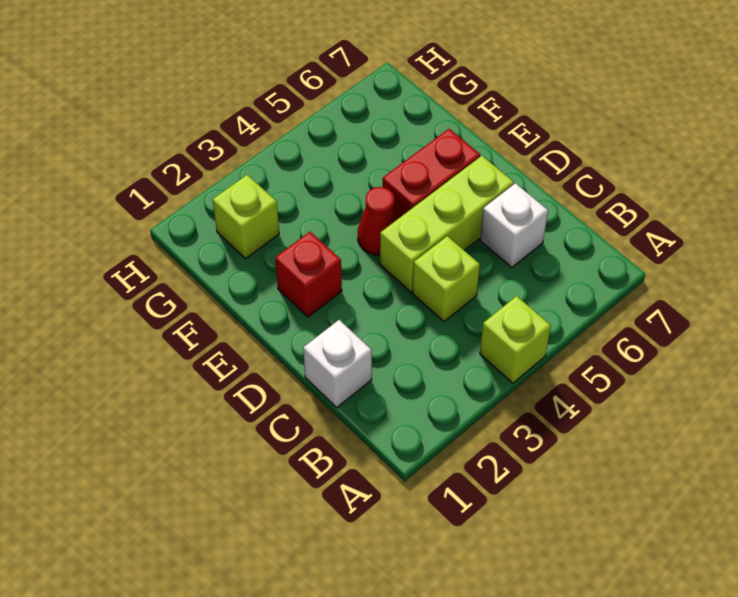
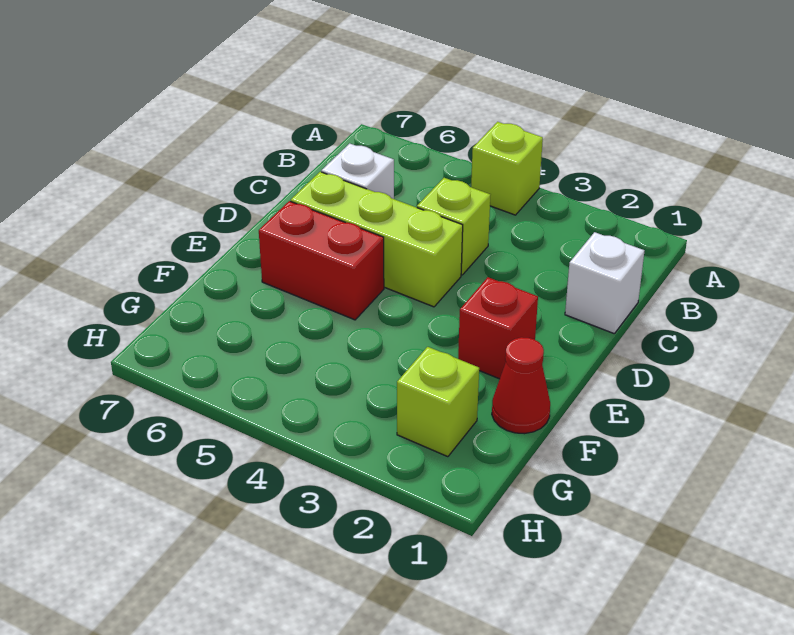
red cone E4 level 1 -> red cone F1 level 1

